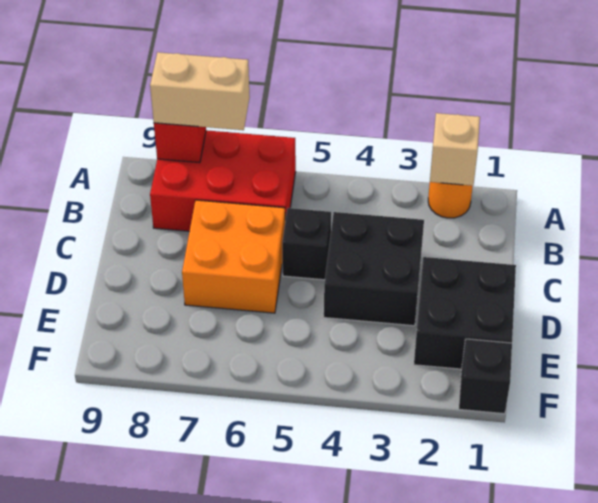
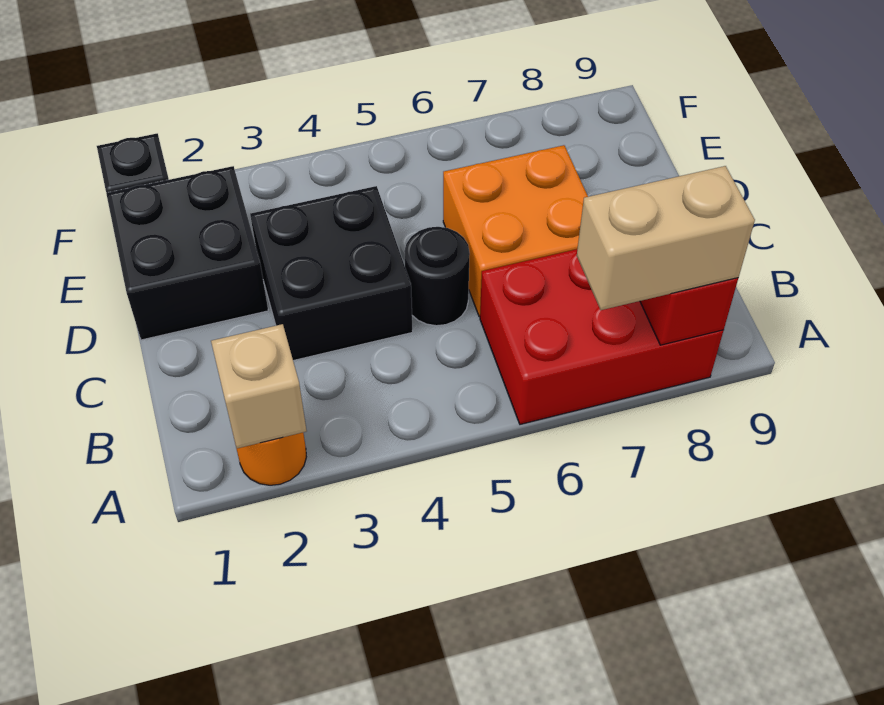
black brick C5 level 1 -> black round brick C5 level 1

